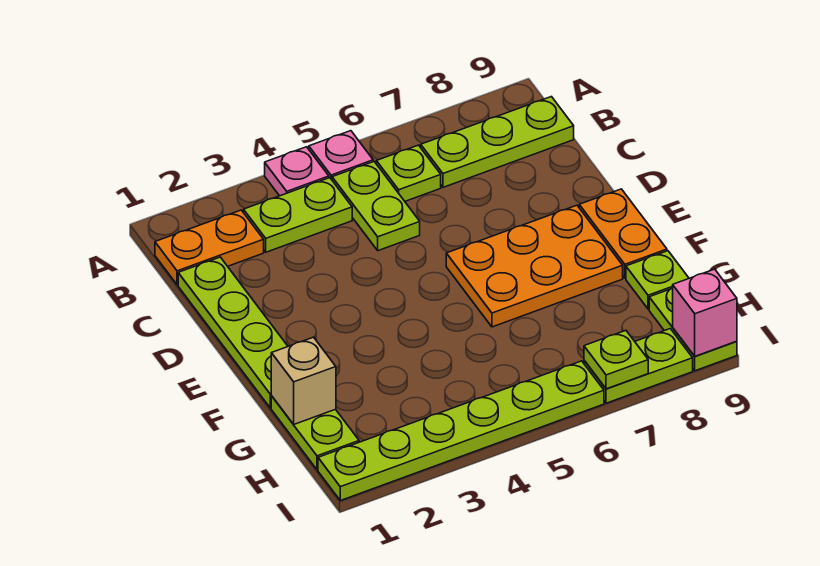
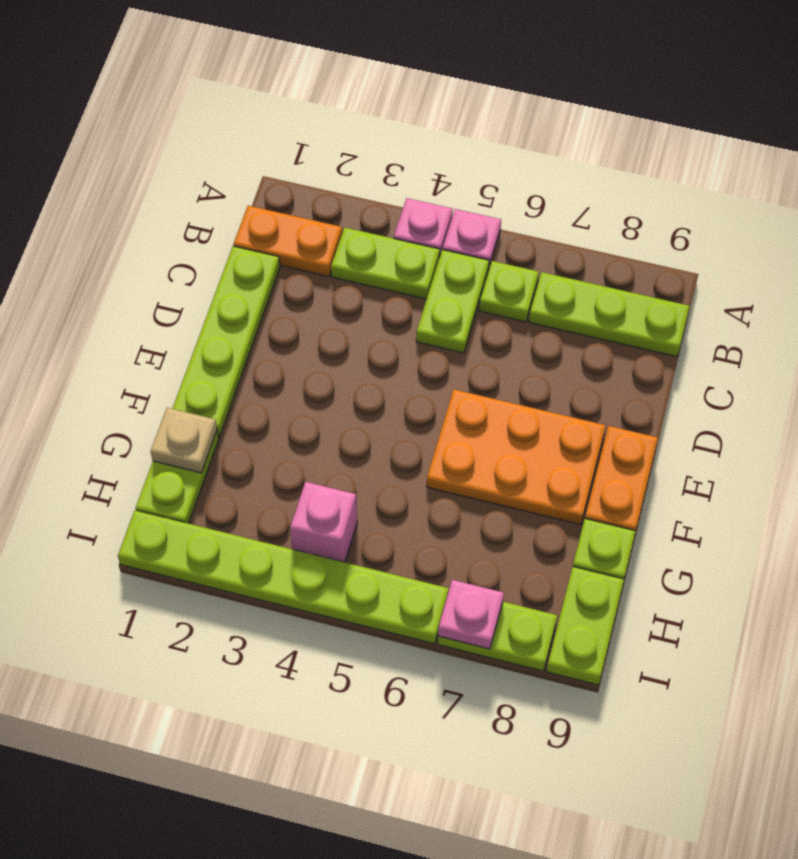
tan brick G1 level 2 -> tan plate G1 level 2
lime plate I7 level 2 -> pink plate I7 level 2
pink brick I9 level 2 -> pink brick H4 level 1

